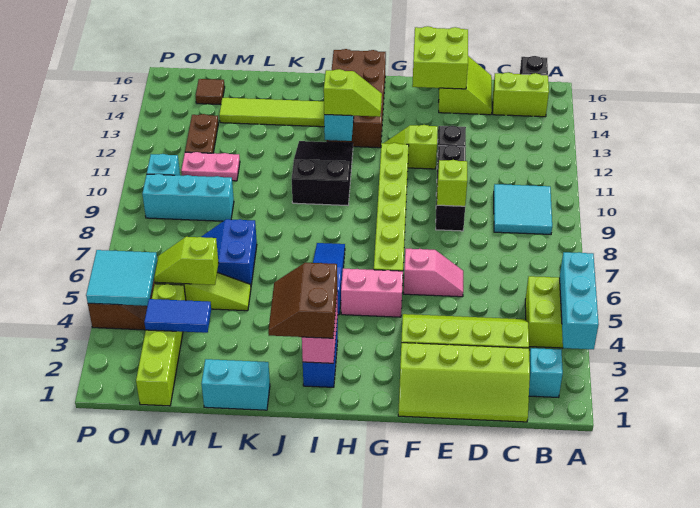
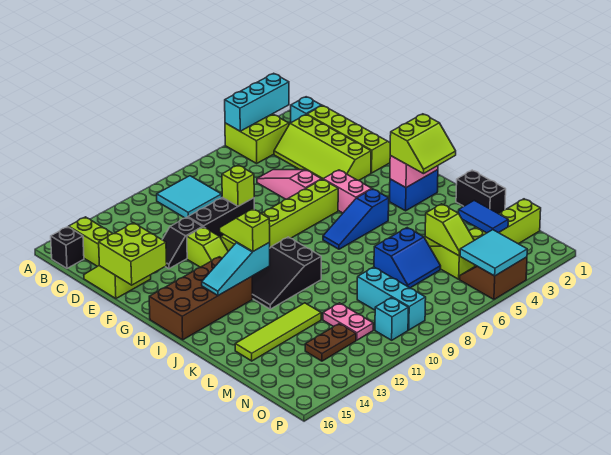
pink slope E6:F6 level 1 top F -> pink slope D6:F6 level 1 top F
brown slope I2:J3 level 3 top I -> lime slope I2:J3 level 3 top I
lime tile J14:M14 level 1 -> lime tile L12:L15 level 1
cyan brick K1:L1 level 1 -> black brick K1:L1 level 1
brown tile N15 level 1 -> none

